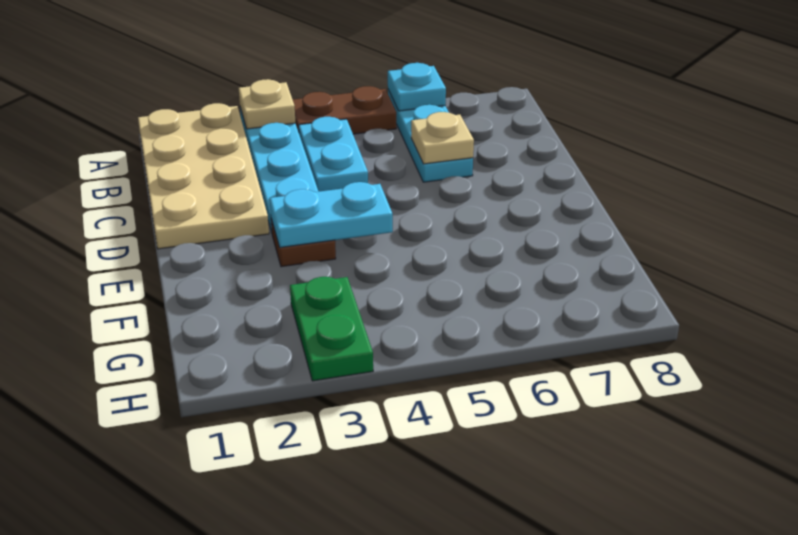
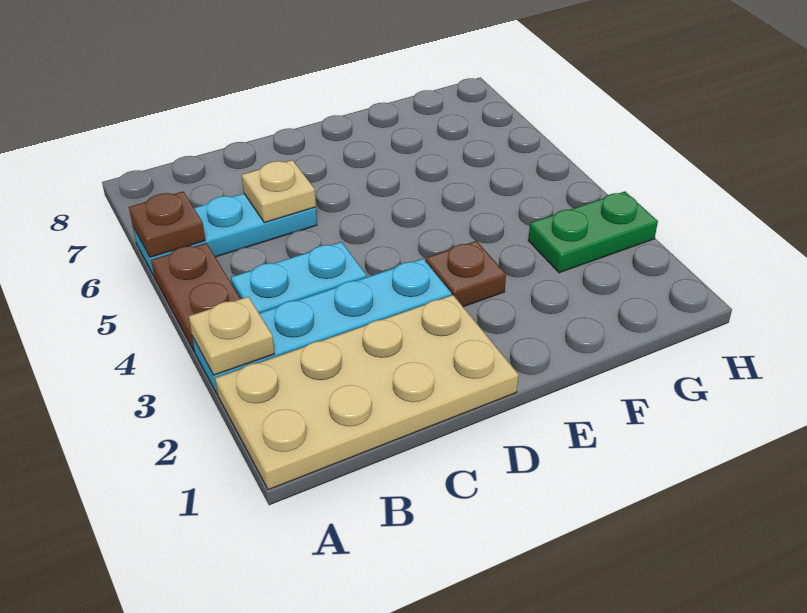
cyan plate A6 level 2 -> brown plate A6 level 2
cyan plate E3:E4 level 2 -> none

